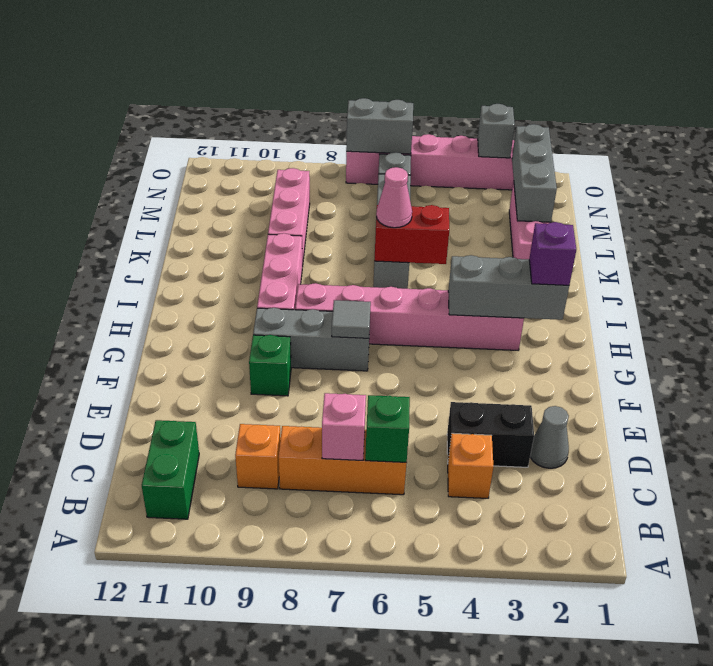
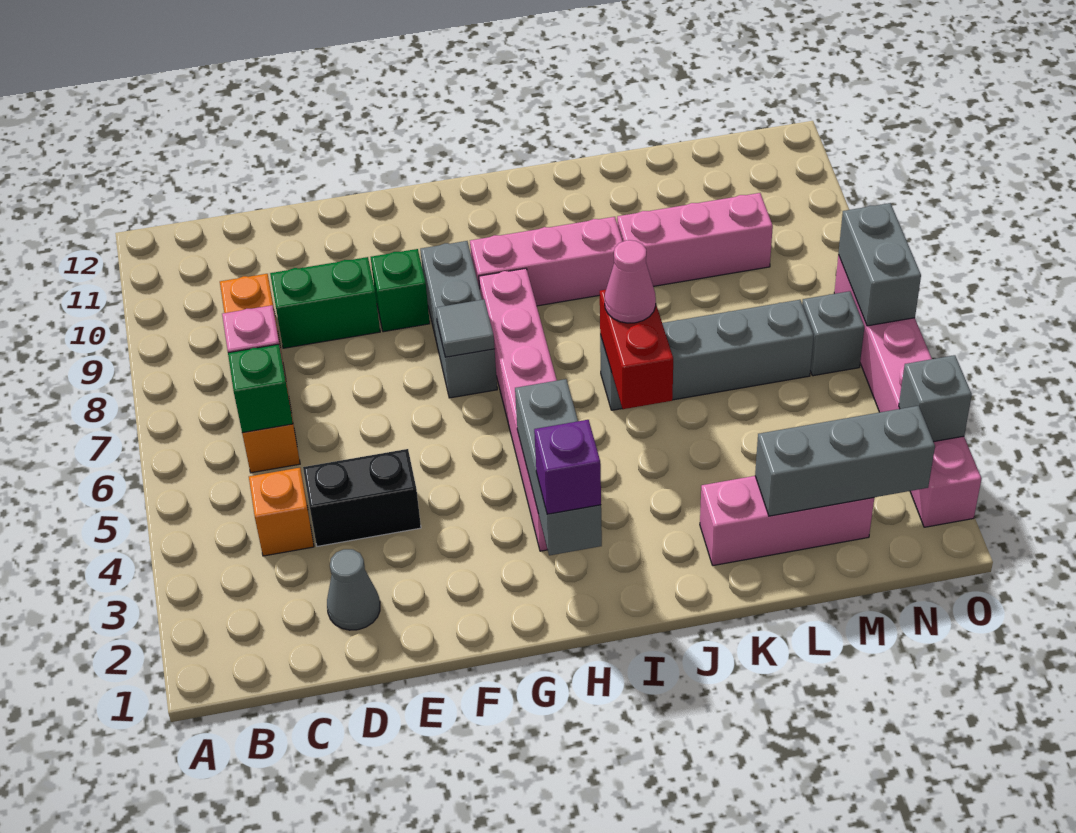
green brick B11:C11 level 1 -> green brick D9:E9 level 1
black brick D3:D4 level 1 -> black brick D4:E4 level 1

